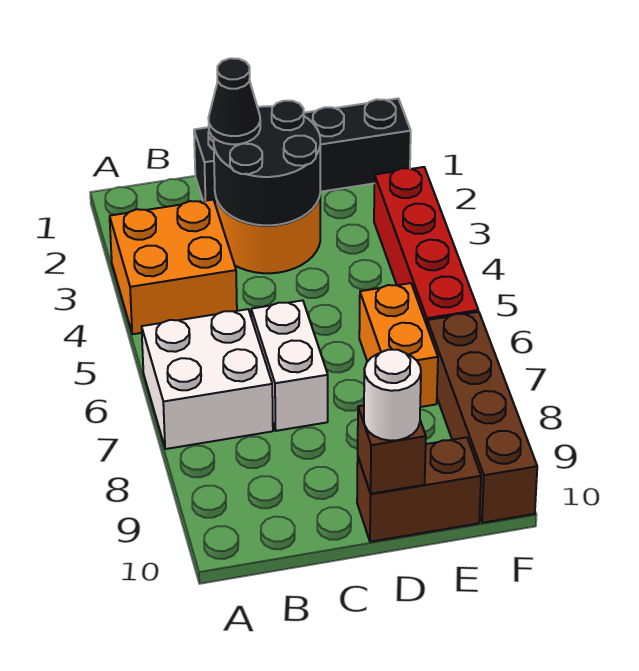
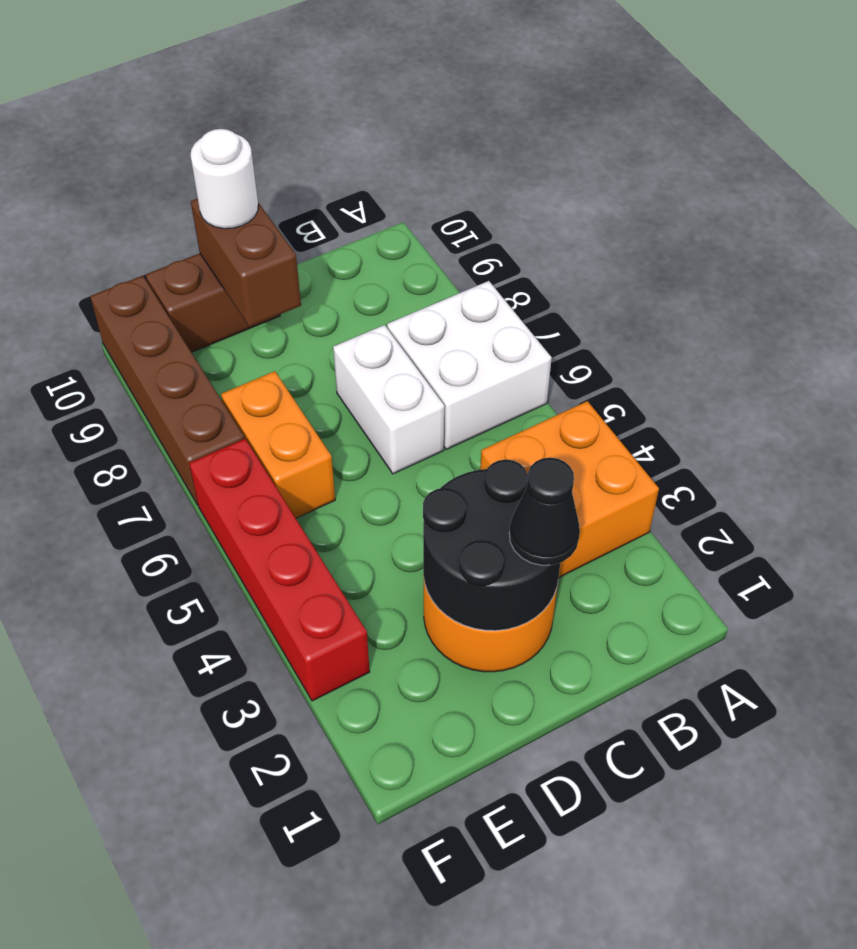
black brick C1:F1 level 1 -> none
brown brick D10 level 2 -> brown brick D9:D10 level 2

